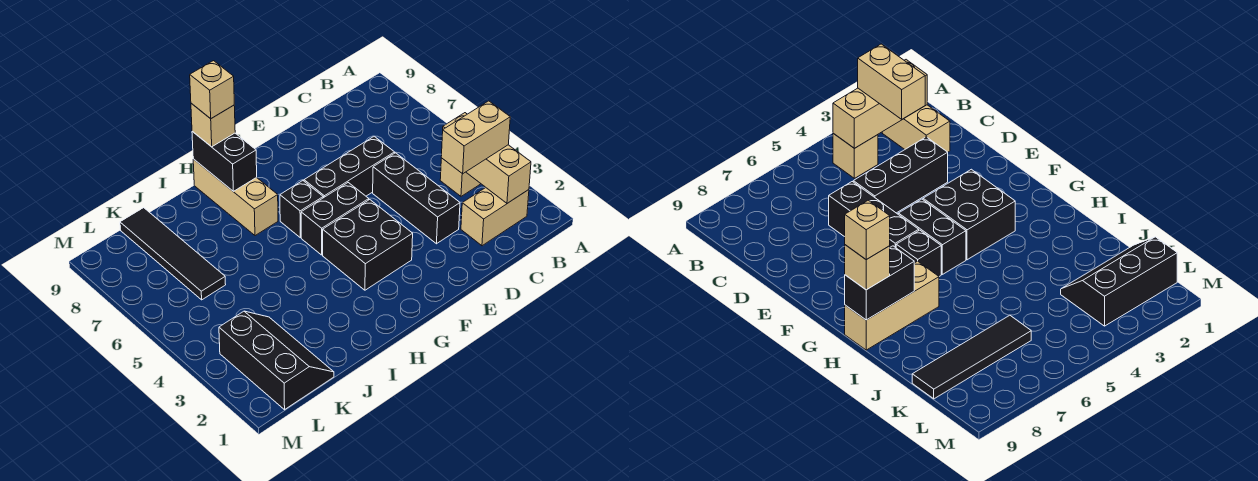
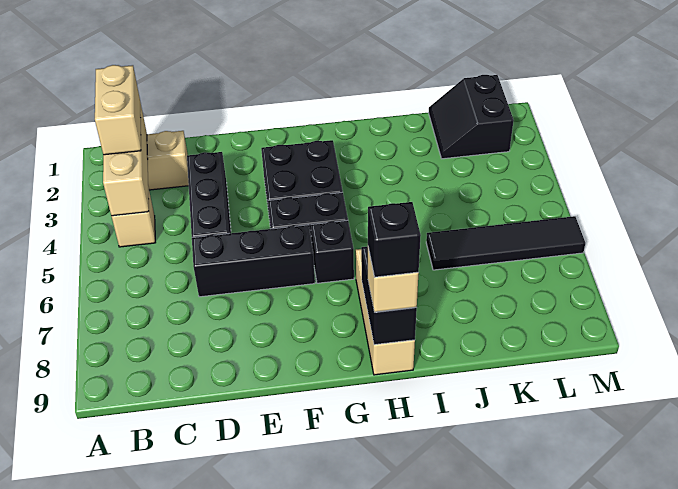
tan brick B3:C3 level 3 -> tan brick B2:B3 level 3
tan brick H9 level 4 -> black brick H9 level 4
black slope K1:L3 level 1 top L -> black slope K1:L2 level 1 top L
black tile K6:K9 level 1 -> black tile J6:M6 level 1

